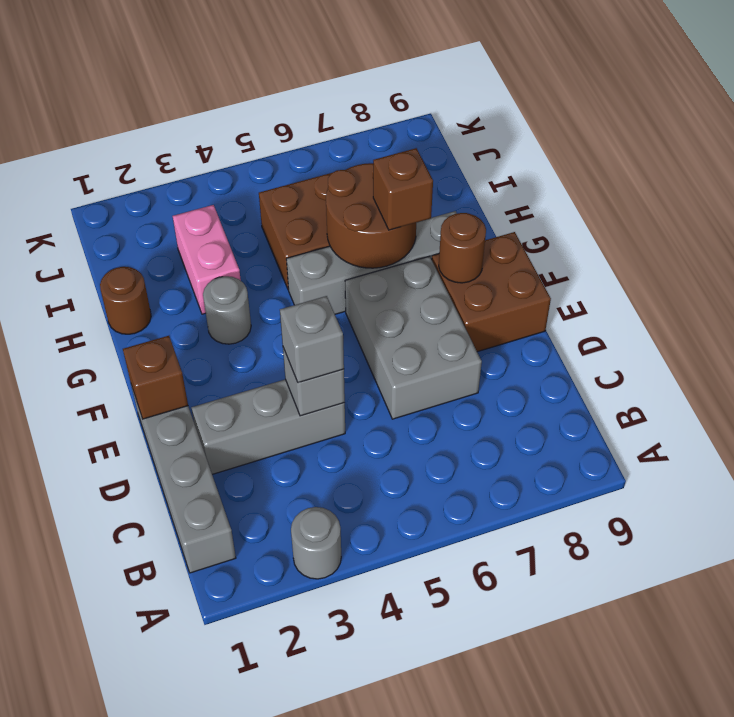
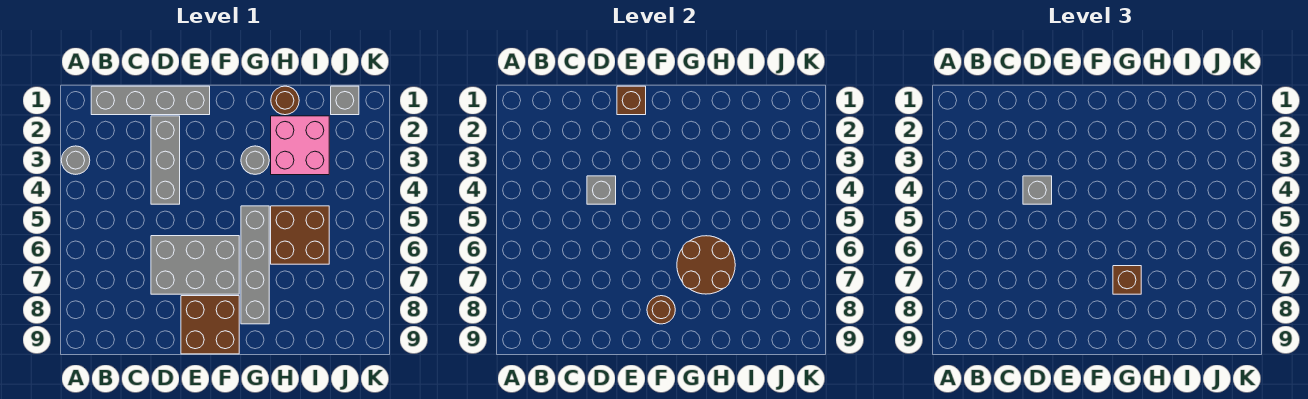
pink brick H3:I3 level 1 -> pink brick H2:I3 level 1
none -> grey brick J1 level 1

